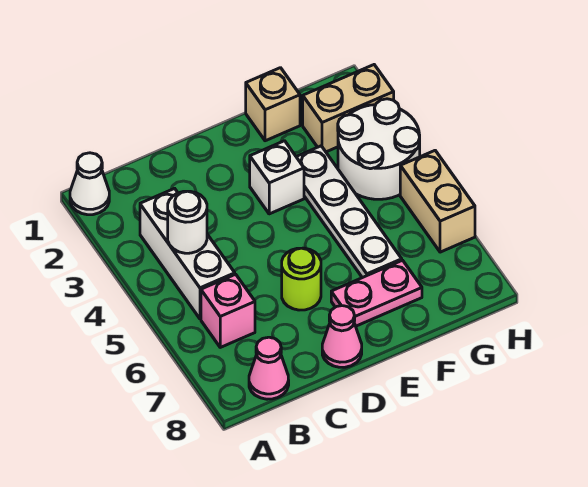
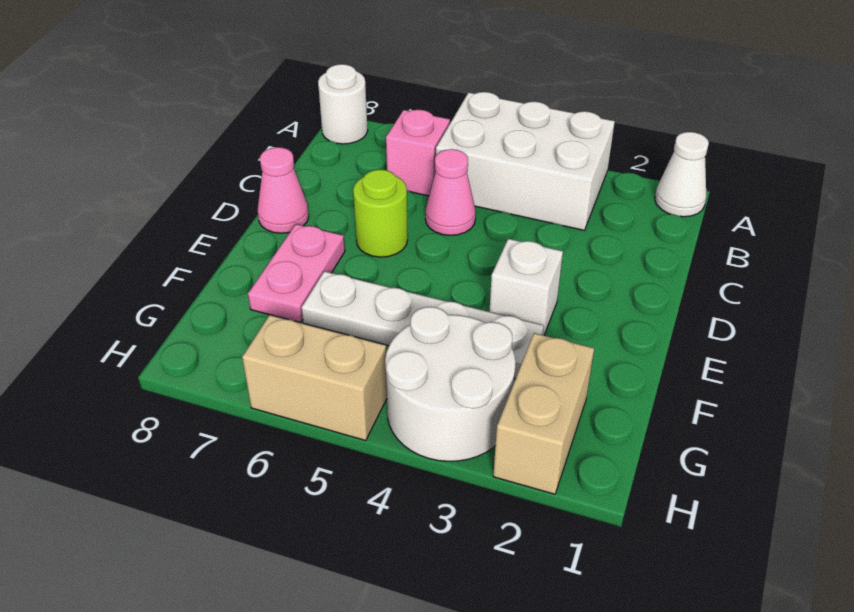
white brick B3:B5 level 1 -> white brick A3:B5 level 1
white round brick B4 level 2 -> white round brick A8 level 1
pink cone B8 level 1 -> pink cone C5 level 1
tan brick F1 level 1 -> none

